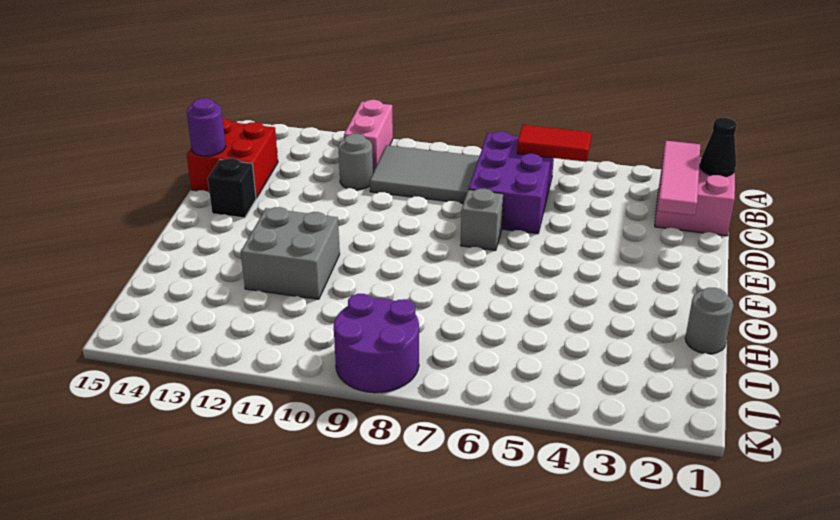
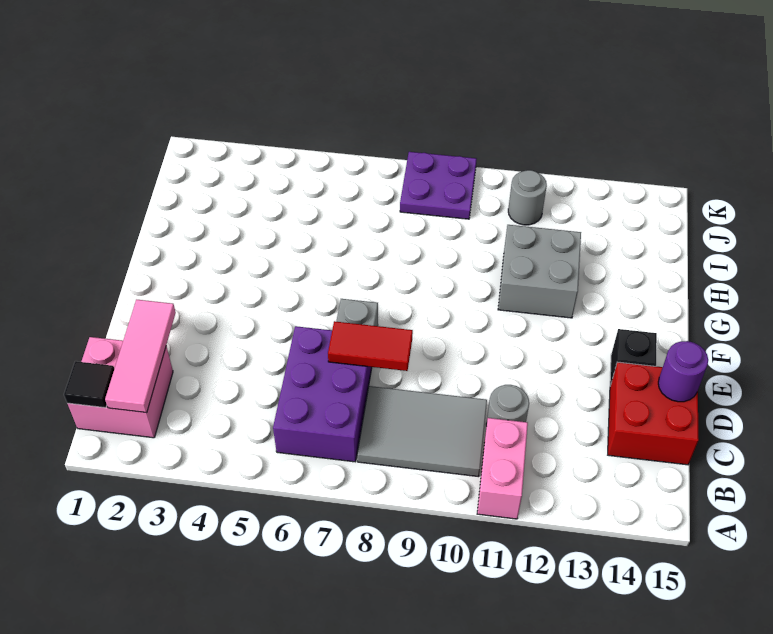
black cone B1 level 2 -> black tile B1 level 2
red tile B5:B6 level 2 -> red tile D7:D8 level 2
grey round brick H1 level 1 -> grey round brick J11 level 1
purple round brick J8:K9 level 1 -> purple plate J8:K9 level 1

